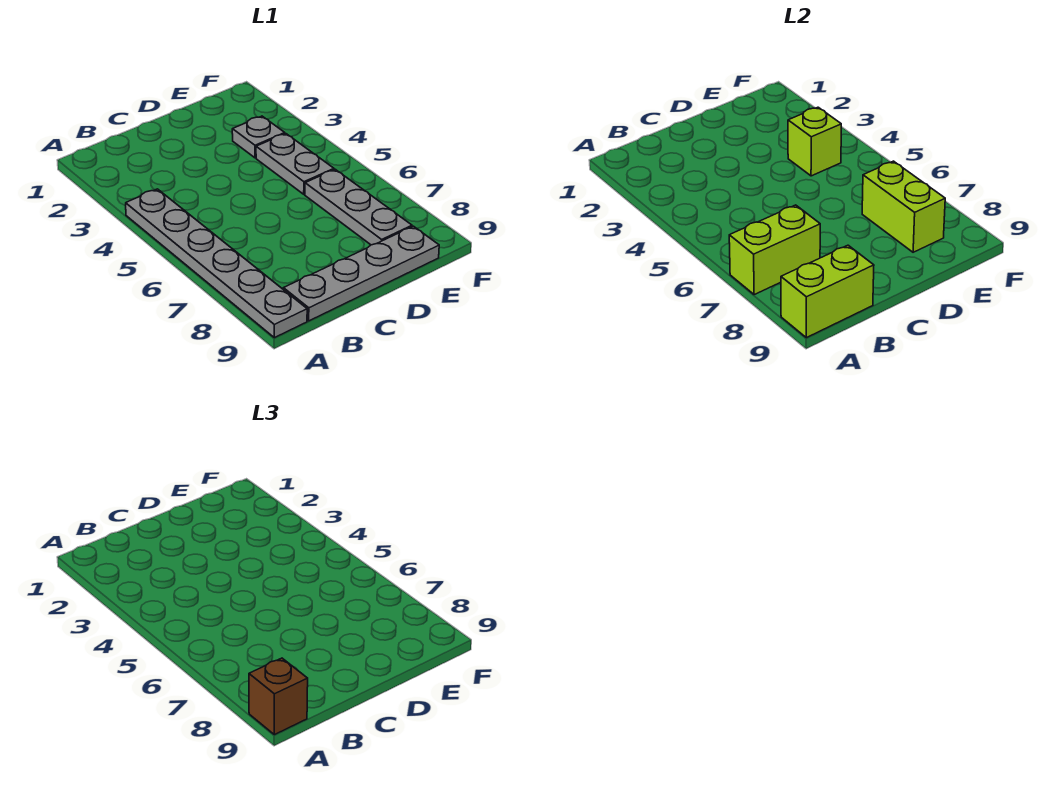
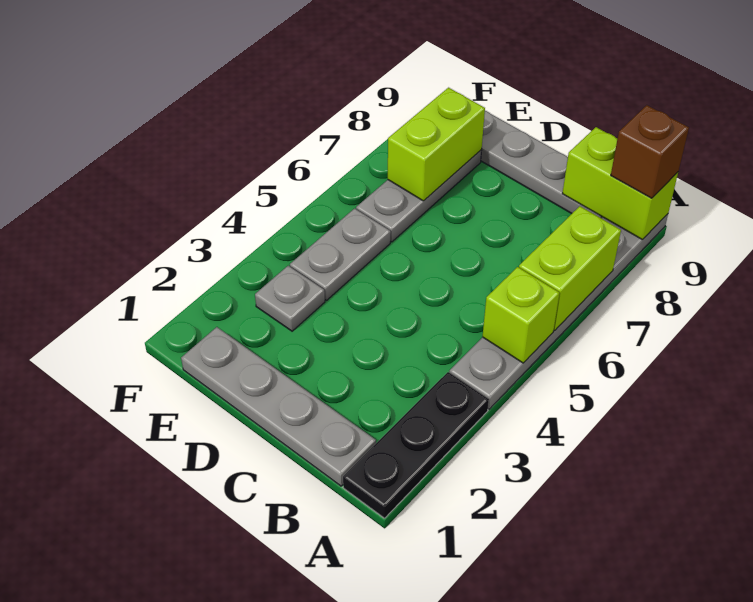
none -> black plate A1:A3 level 1
lime brick A7:B7 level 2 -> lime brick A6:A7 level 2
none -> grey plate B1:E1 level 1
lime brick E4 level 2 -> lime brick A5 level 2

